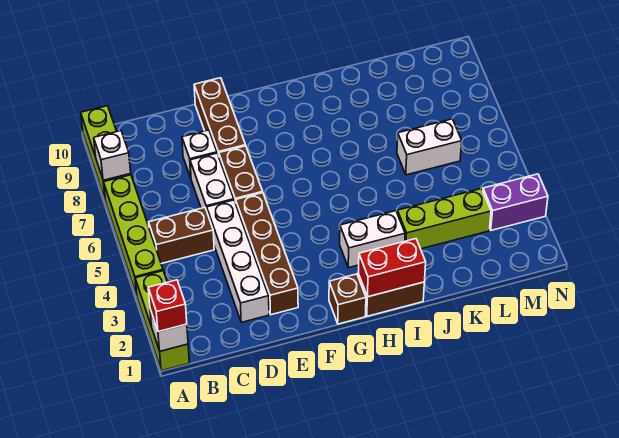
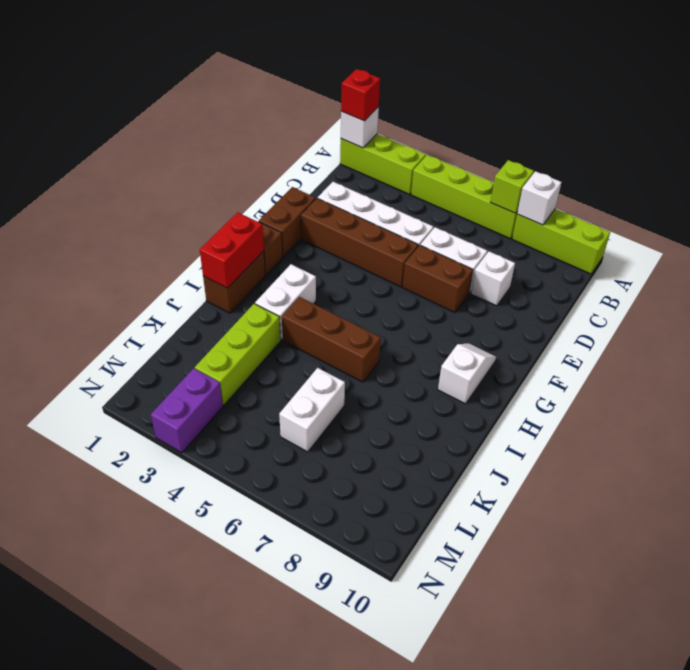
none -> lime brick A7 level 2
brown brick B5:C5 level 1 -> brown brick E1:F1 level 1
brown brick E8:E10 level 1 -> brown brick I4:I6 level 1
none -> white slope G9:H9 level 1 top H

